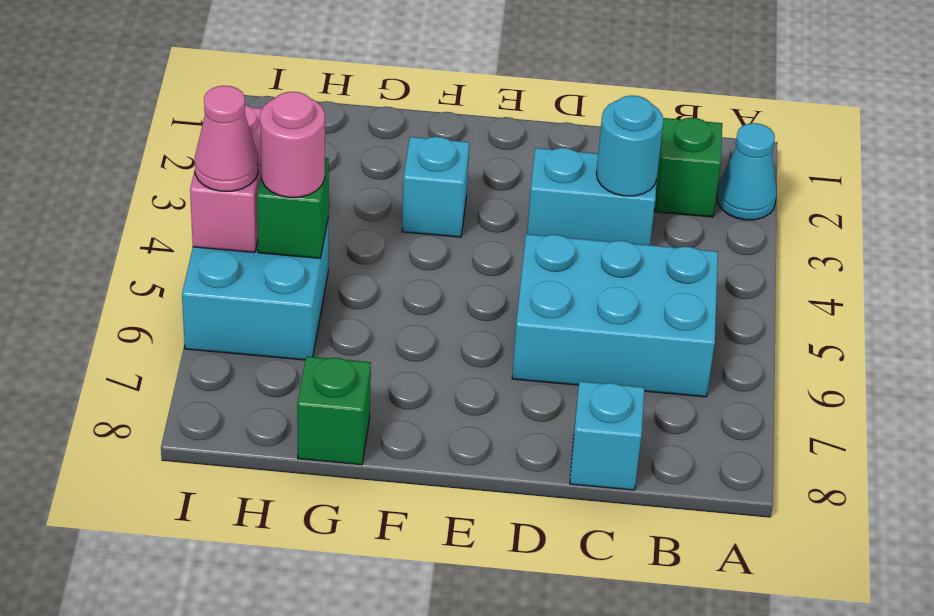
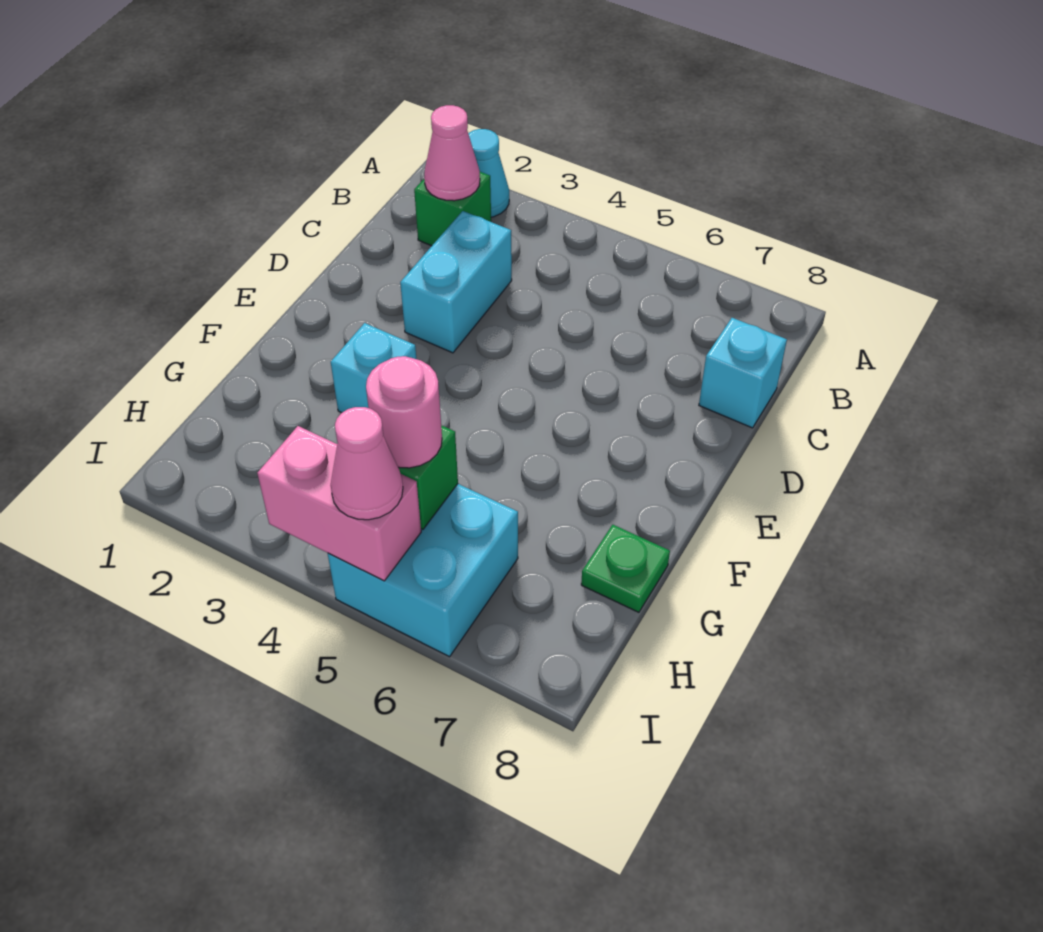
none -> pink cone B2 level 2
cyan brick B5:D6 level 1 -> none
cyan round brick C3 level 2 -> none
green brick G8 level 1 -> green plate G8 level 1

